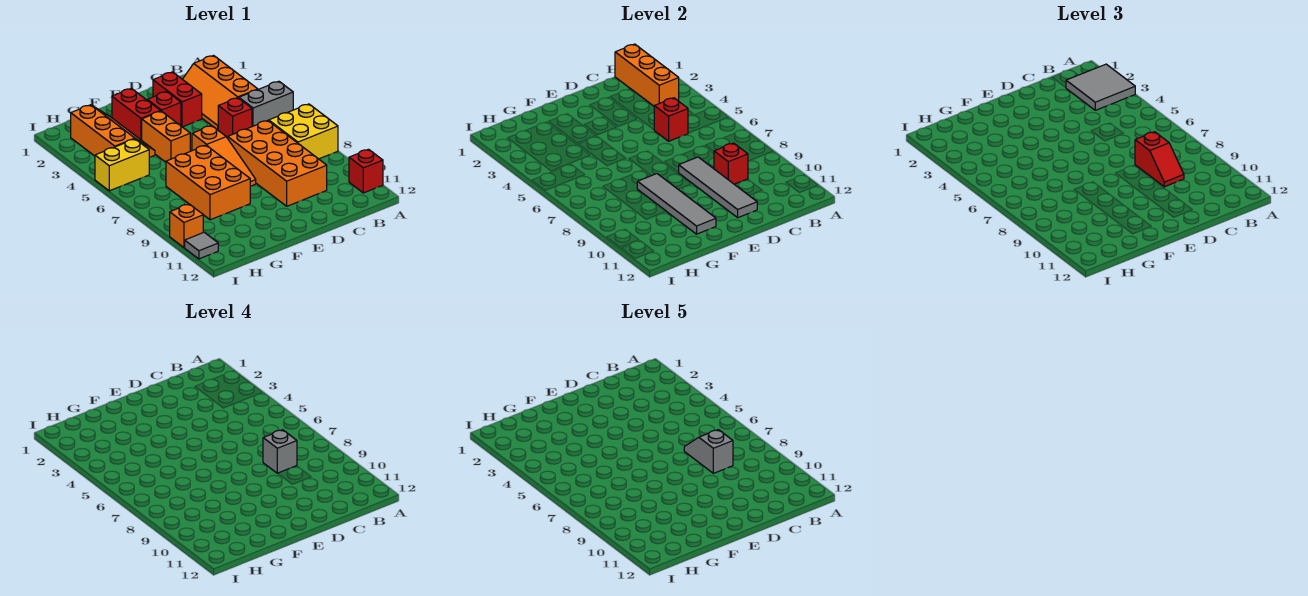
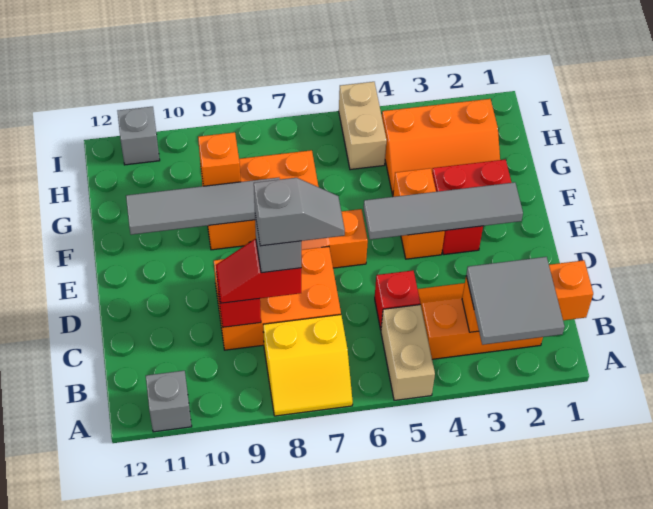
grey brick A5:B5 level 1 -> tan brick A5:B5 level 1
yellow brick A7:B8 level 1 -> yellow slope A7:B8 level 1 top B
red brick A11 level 1 -> grey brick A11 level 1
red brick C5 level 2 -> none
orange brick C7:D10 level 1 -> orange brick C7:D9 level 1
red brick D2:D3 level 1 -> none
grey tile D8:D11 level 2 -> grey tile E2:E5 level 2
orange brick F4:F5 level 1 -> orange brick E4:F4 level 1
yellow brick H5:I5 level 1 -> tan brick H5:I5 level 1
orange brick I10 level 1 -> orange brick G9 level 2
grey tile I11 level 1 -> grey brick I11 level 1

